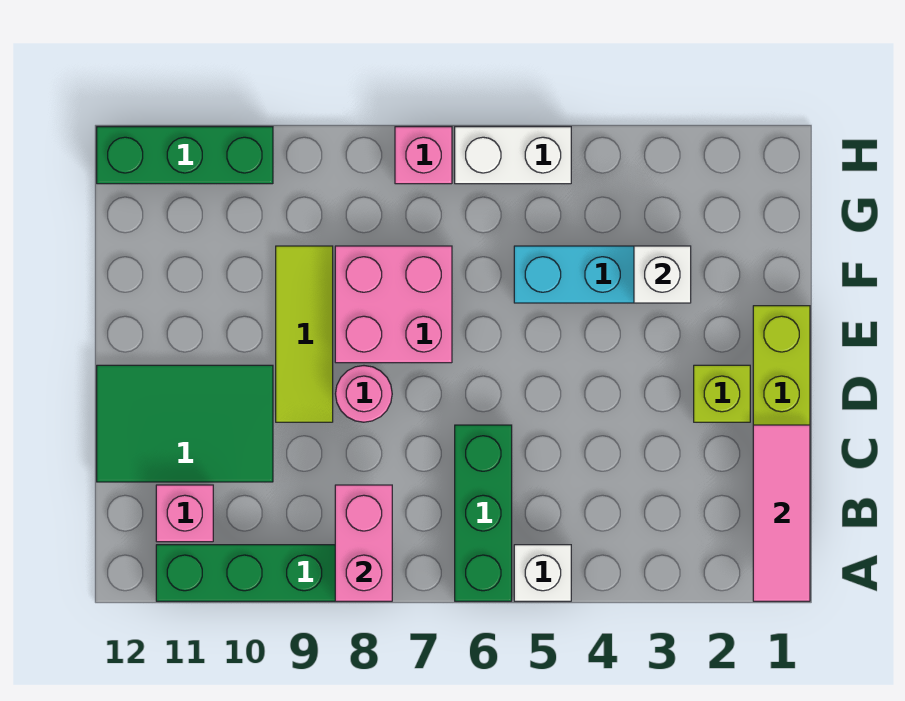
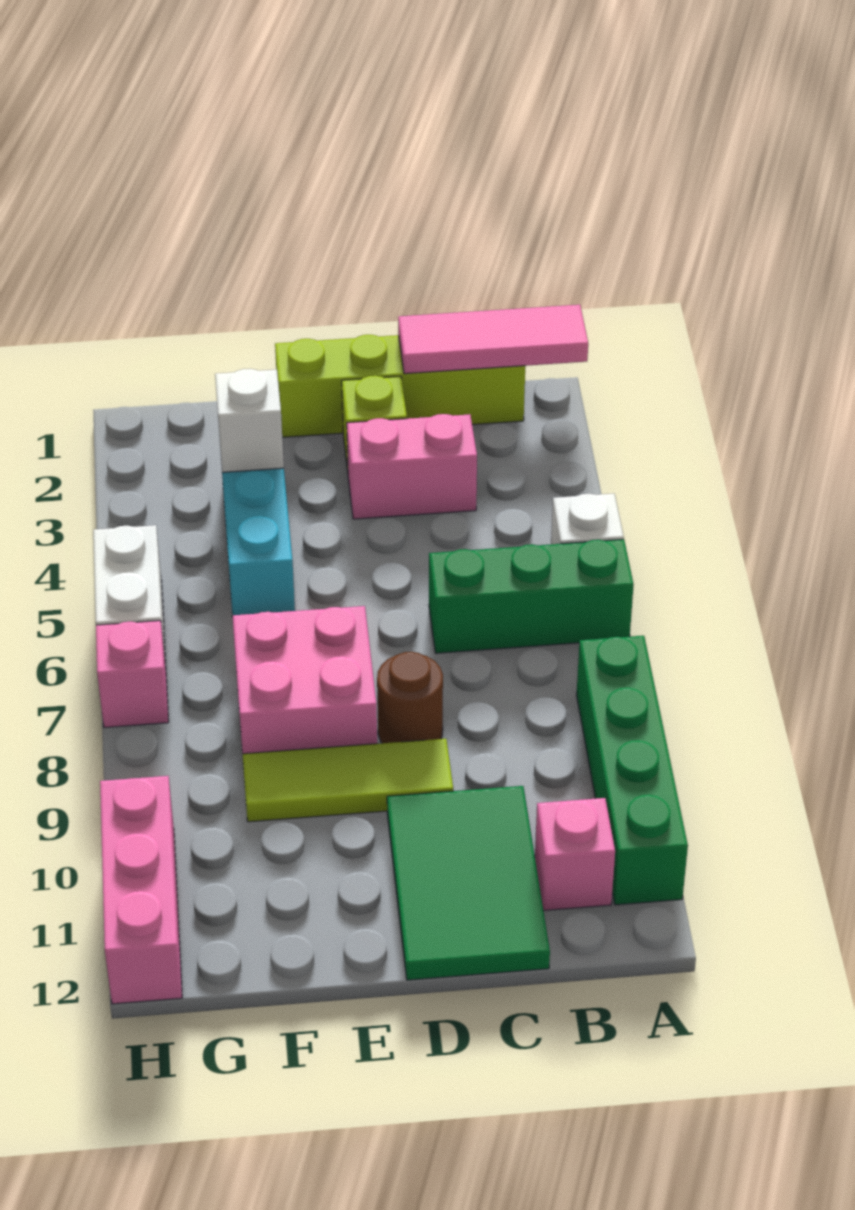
pink brick A8:B8 level 2 -> pink brick C3:D3 level 1
pink round brick D8 level 1 -> brown round brick D8 level 1
green brick H10:H12 level 1 -> pink brick H10:H12 level 1

